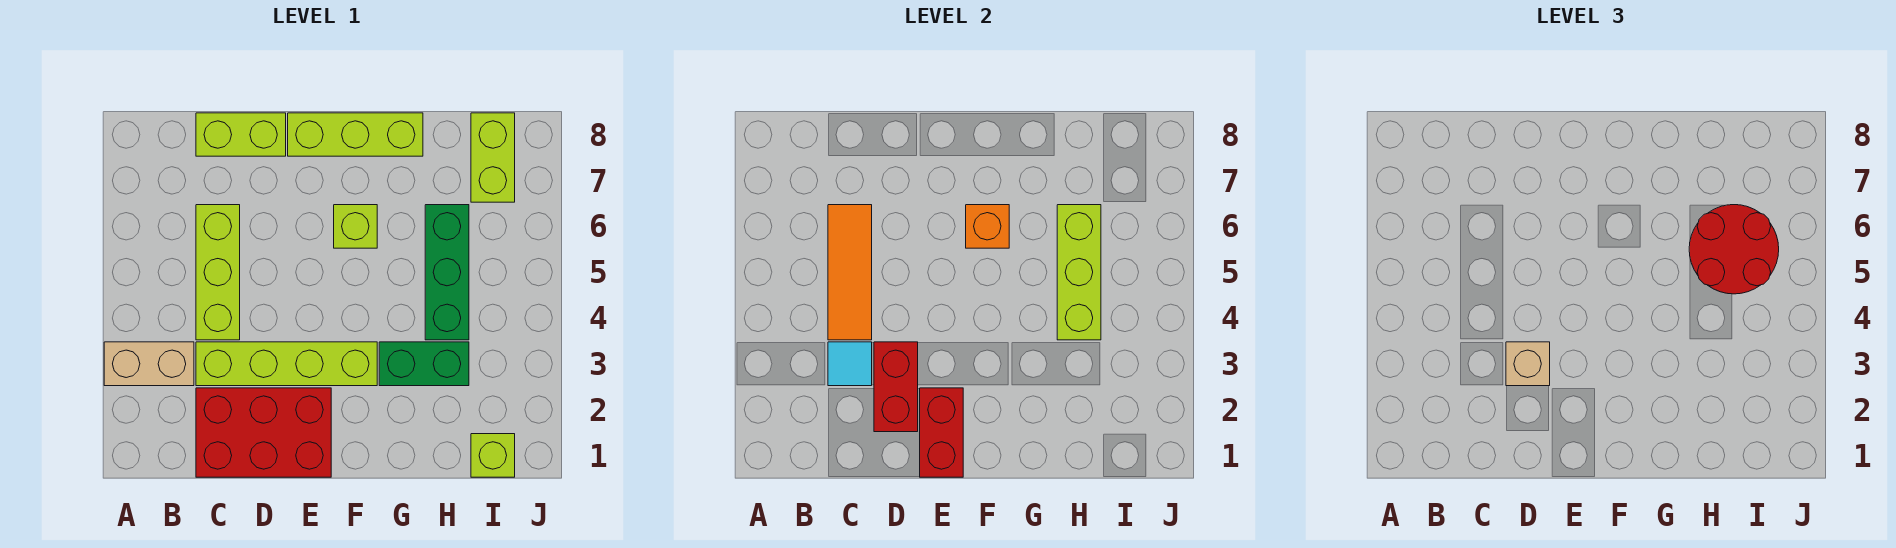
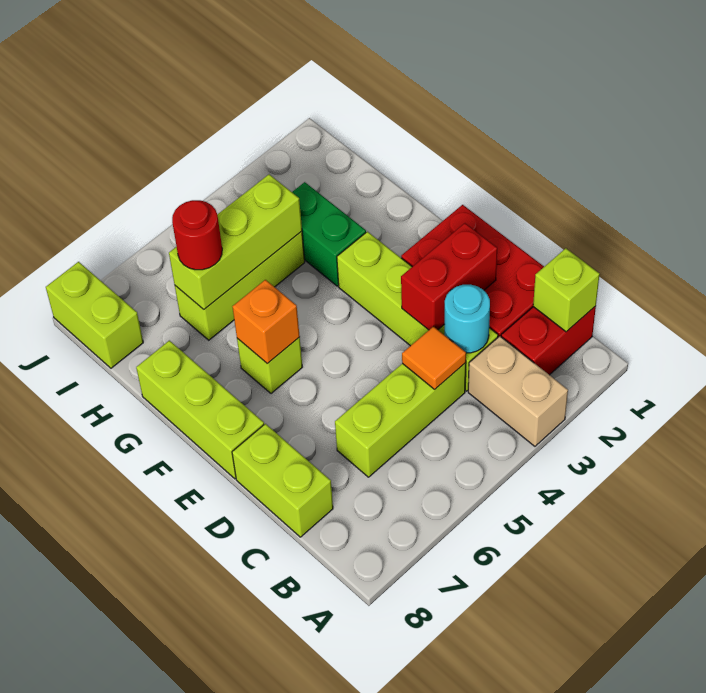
cyan tile C3 level 2 -> cyan round brick C3 level 2
orange tile C4:C6 level 2 -> orange tile C4 level 2
tan brick D3 level 3 -> none
red brick E1:E2 level 2 -> red brick B1:B2 level 1
green brick H4:H6 level 1 -> lime brick H4:H6 level 1
red round brick H5:I6 level 3 -> red round brick H6 level 3
lime brick I1 level 1 -> lime brick B1 level 2
lime brick I7:I8 level 1 -> lime brick I8:J8 level 1

